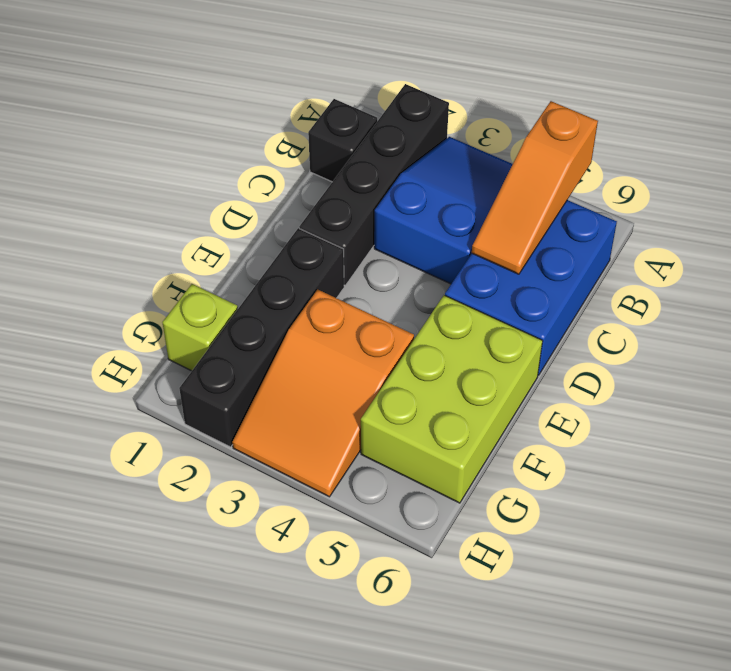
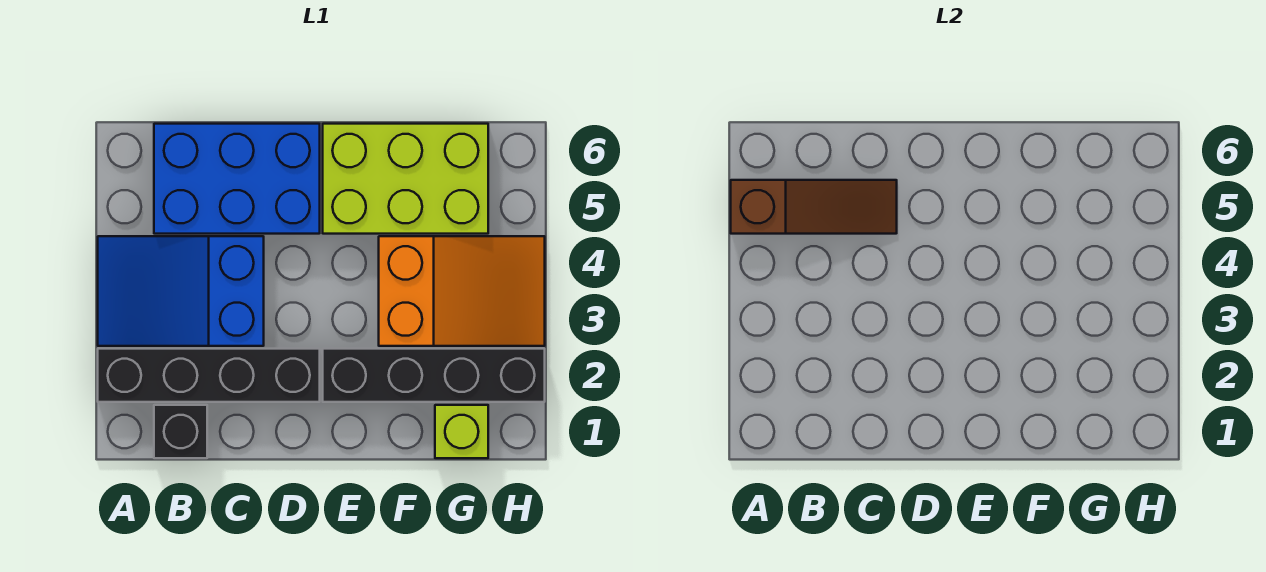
orange slope A5:C5 level 2 top A -> brown slope A5:C5 level 2 top A

